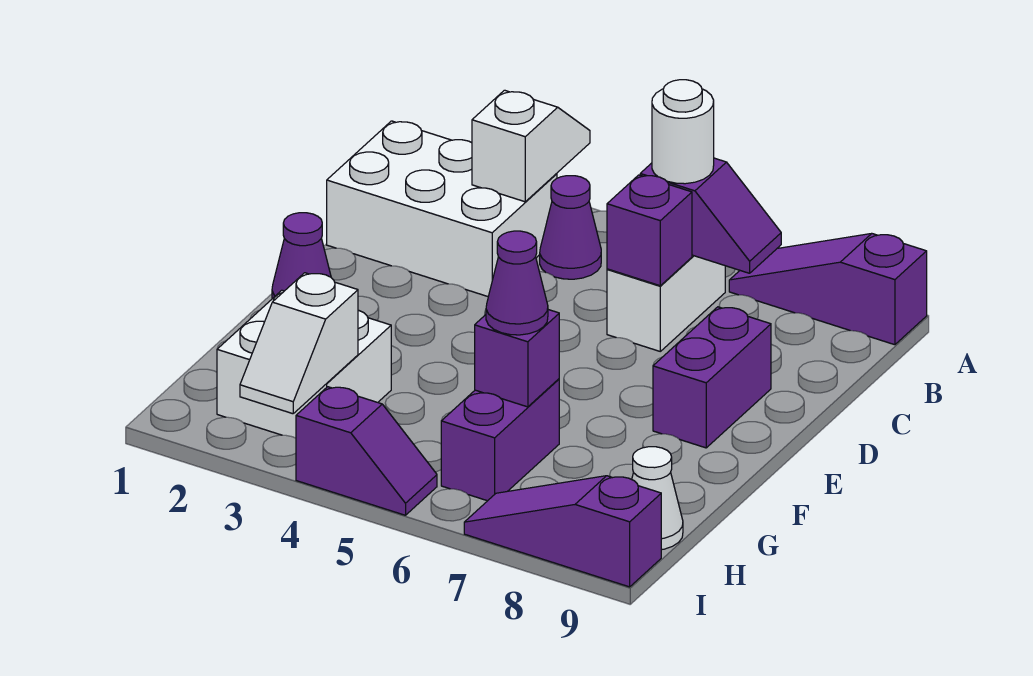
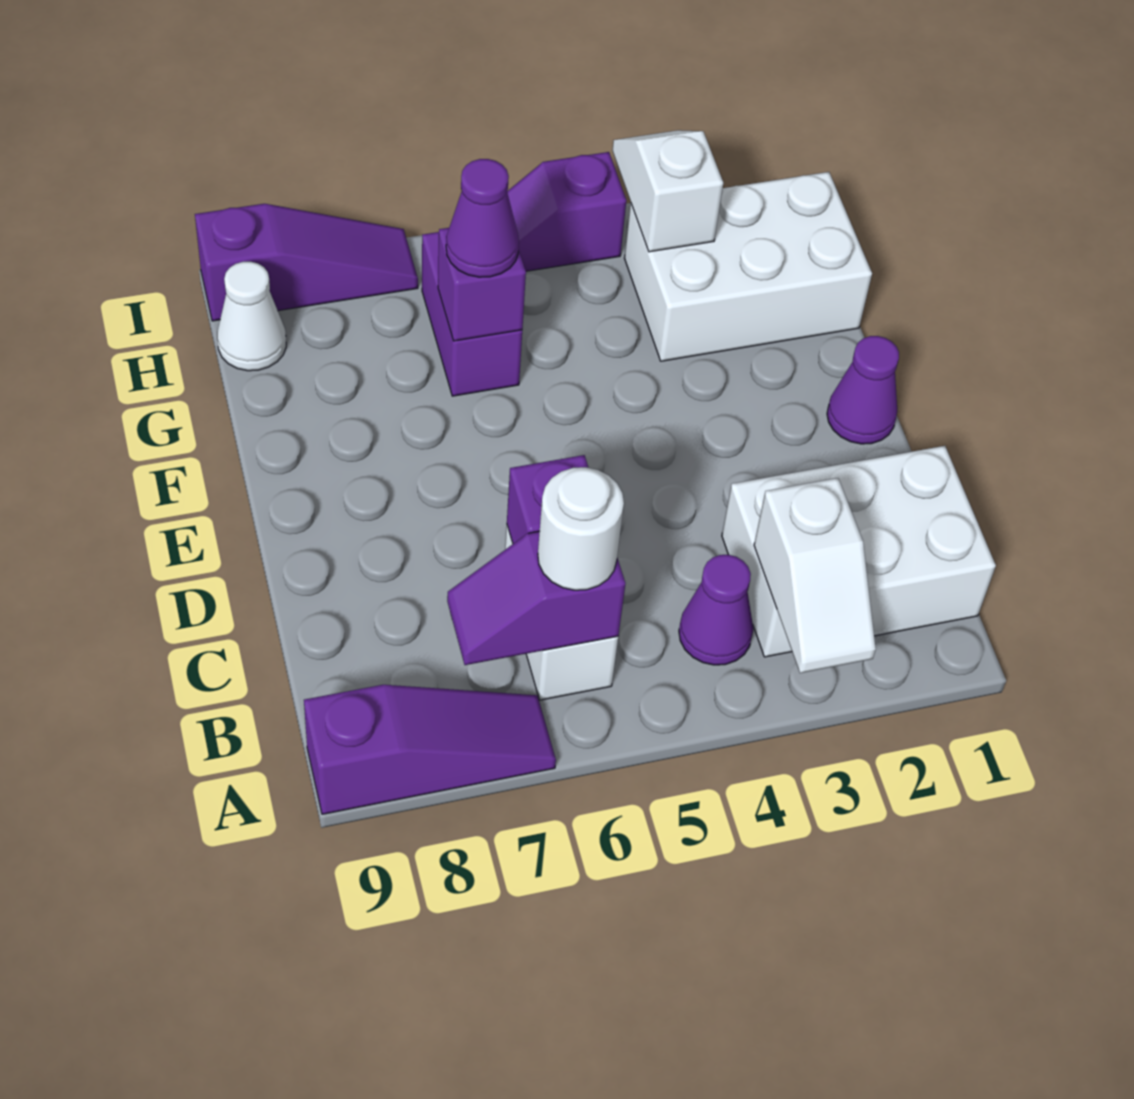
purple brick D8:E8 level 1 -> none
white brick G2:H3 level 1 -> white brick G1:H3 level 1

